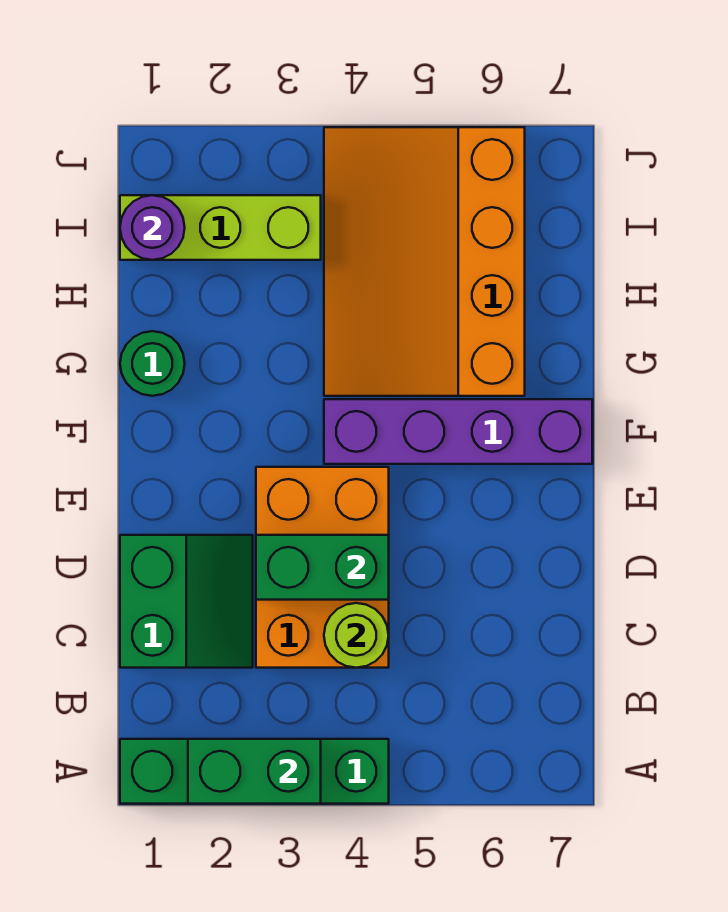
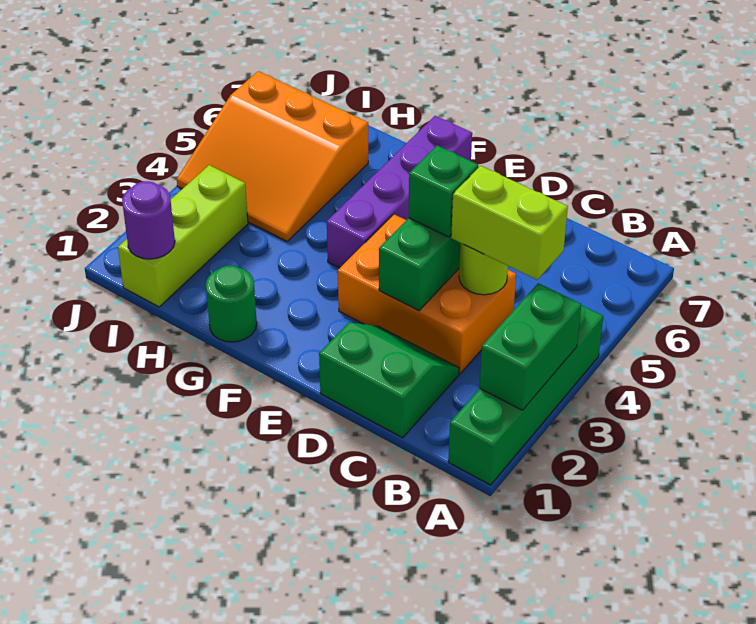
none -> lime brick B4:C4 level 3
none -> green brick D4 level 3
orange slope G4:J6 level 1 top 6 -> orange slope H4:J6 level 1 top 6

